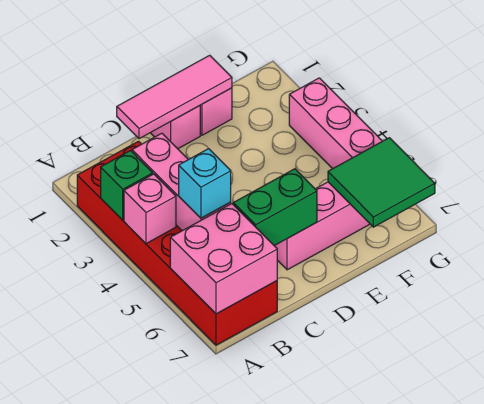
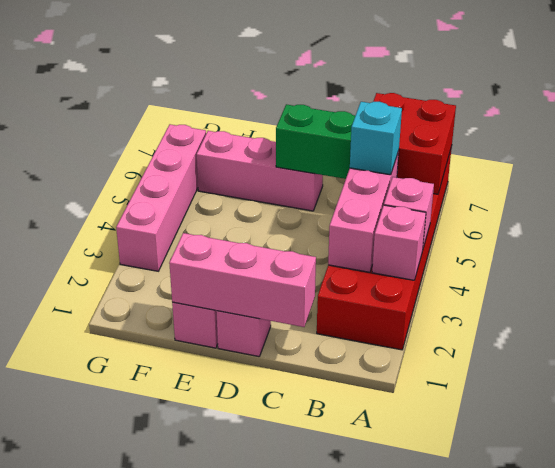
green brick A3 level 2 -> pink brick A3 level 2
pink brick A6:B7 level 2 -> red brick A6:B7 level 2
pink tile C1:E1 level 2 -> pink brick C1:E1 level 2
green tile F6:G7 level 2 -> none

